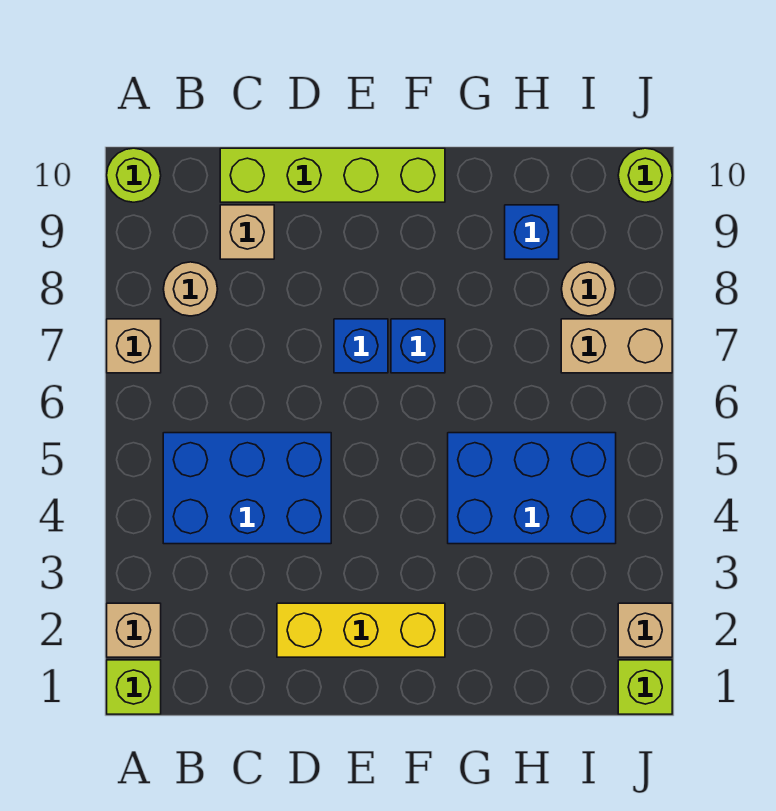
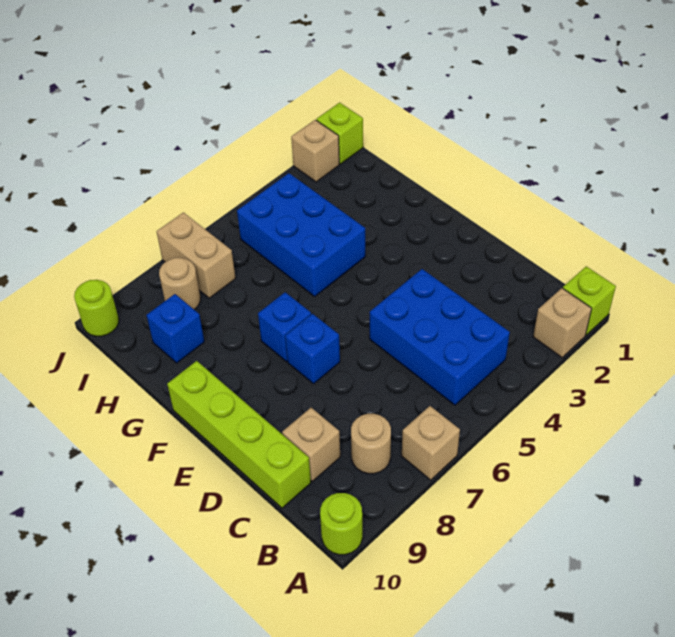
yellow brick D2:F2 level 1 -> none

